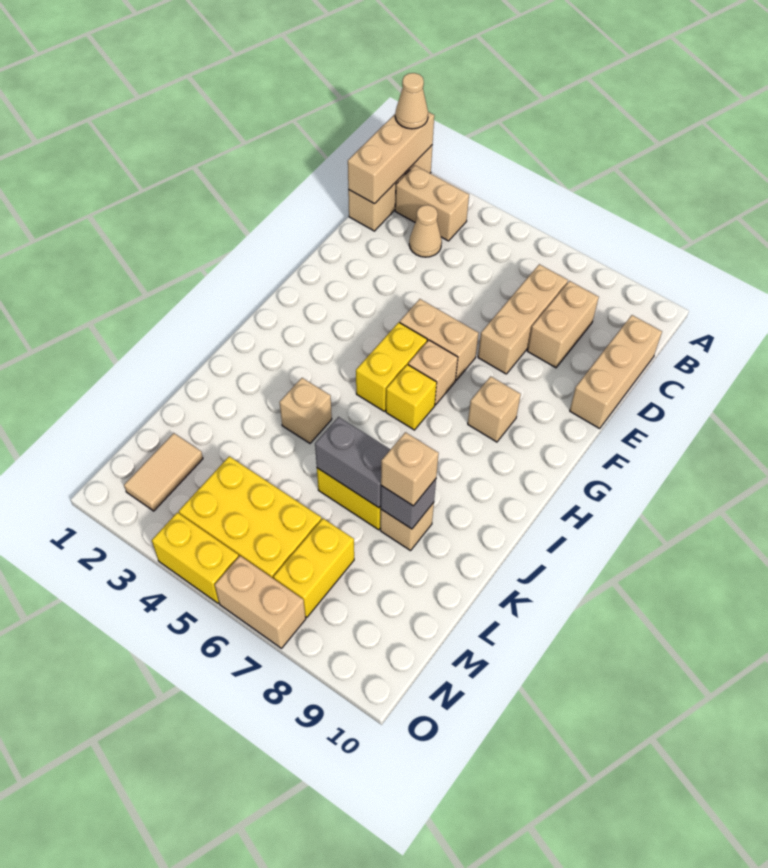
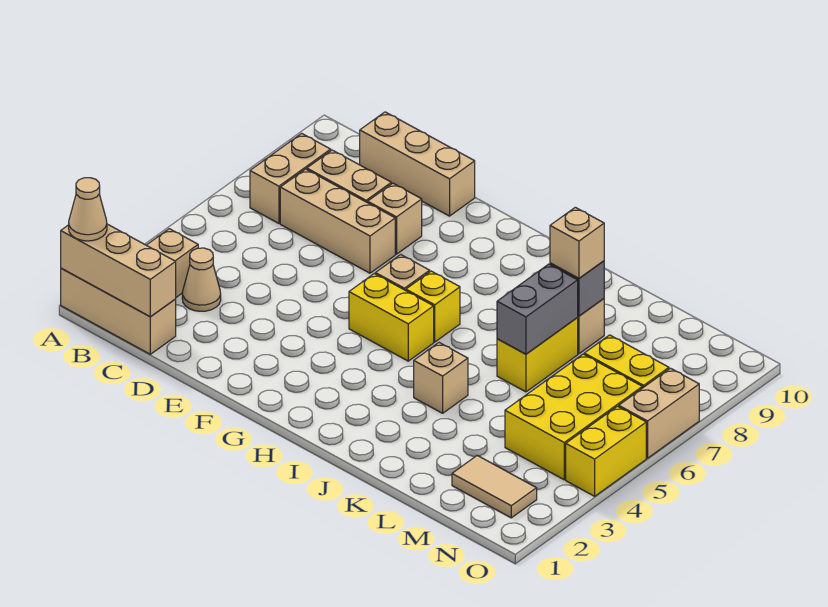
tan brick F5:F6 level 1 -> tan brick B7:B8 level 1
tan brick G8 level 1 -> tan brick E8 level 1

